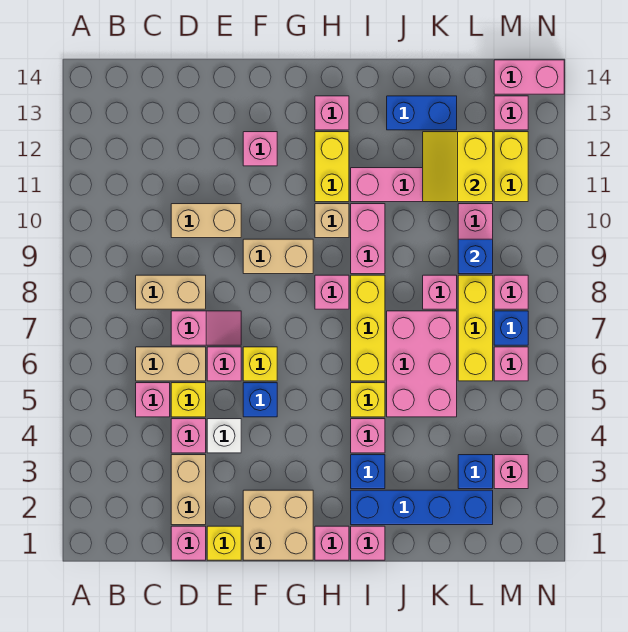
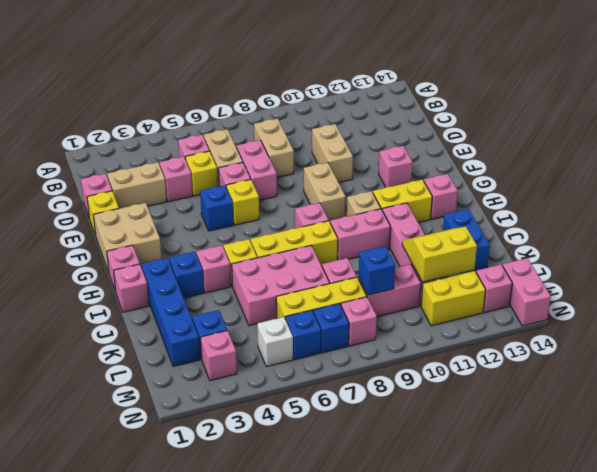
pink slope D7:E7 level 1 top D -> pink brick D7:E7 level 1
white brick E4 level 1 -> white brick M5 level 1
pink brick M6 level 1 -> blue brick M6 level 1

